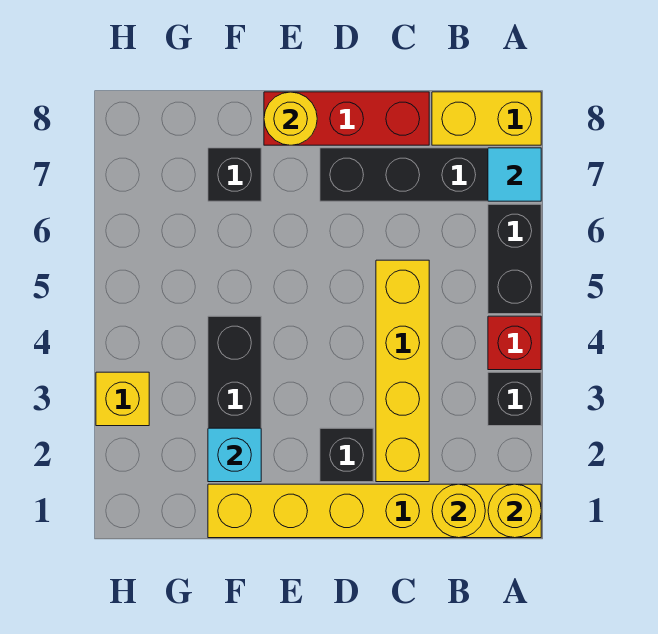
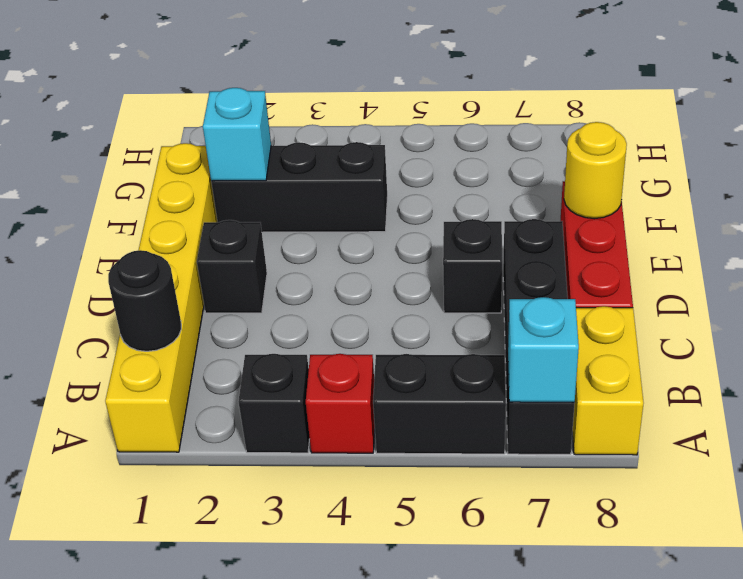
yellow round brick A1 level 2 -> none
cyan tile A7 level 2 -> cyan brick A7 level 2
yellow round brick B1 level 2 -> black round brick B1 level 2
yellow brick C2:C5 level 1 -> none
black brick F7 level 1 -> black brick D6 level 1
yellow brick H3 level 1 -> none

